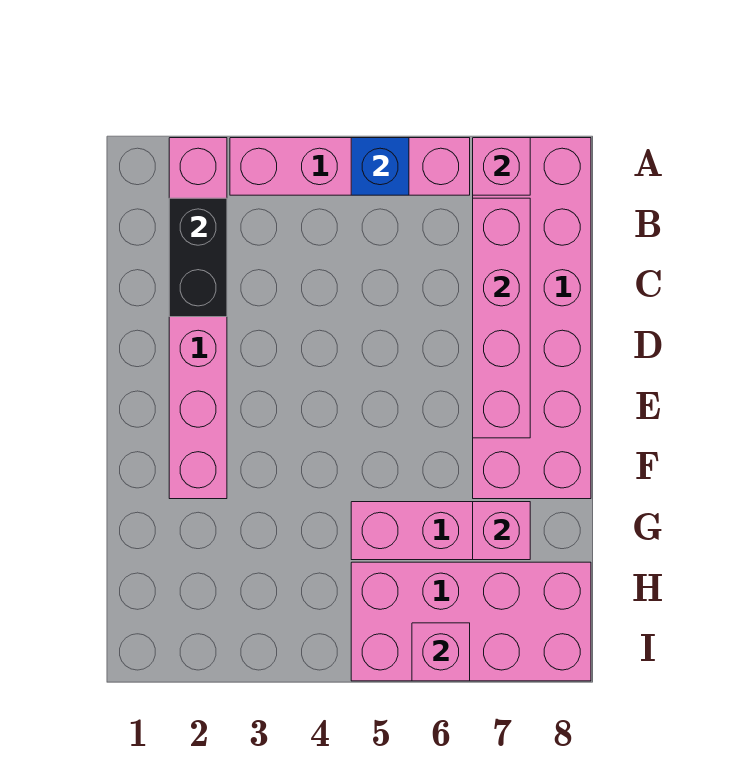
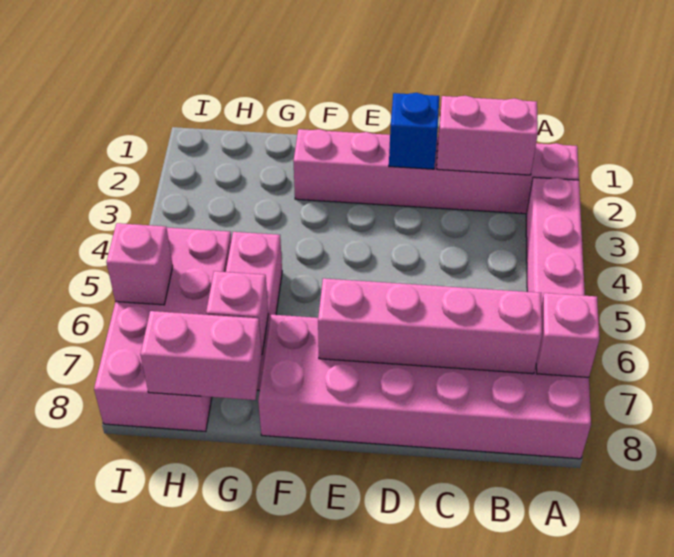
blue brick A5 level 2 -> blue brick D2 level 2
black brick B2:C2 level 2 -> pink brick B2:C2 level 2
none -> pink brick G8:H8 level 2

